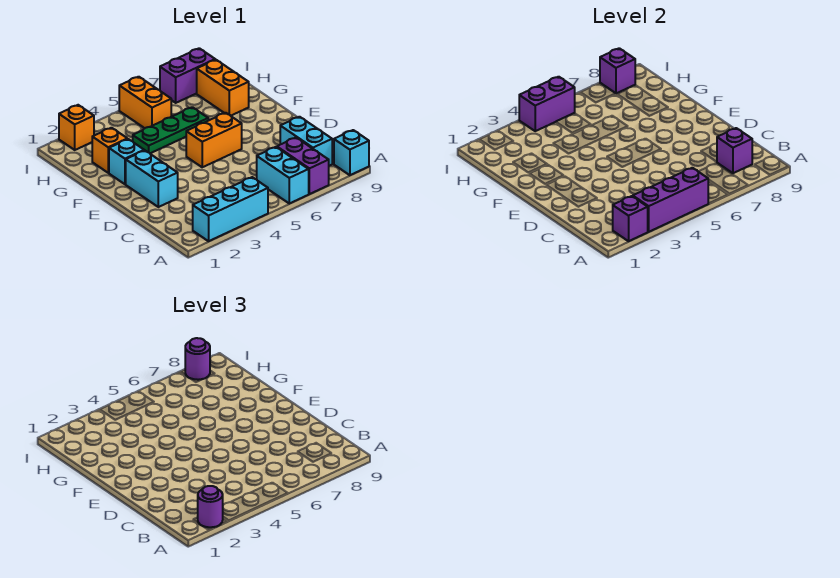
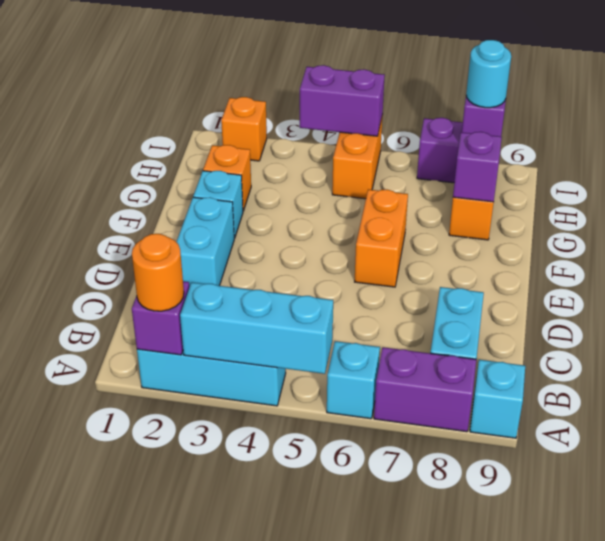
purple round brick A2 level 3 -> orange round brick A2 level 3
purple brick A3:A5 level 2 -> cyan brick A3:A5 level 2
cyan brick A6:B6 level 1 -> cyan brick A6 level 1
purple brick A7:B7 level 1 -> purple brick A7:A8 level 1
purple brick B8 level 2 -> purple brick G8 level 2
orange brick E5:E6 level 1 -> orange brick E6:F6 level 1
green plate G4:G6 level 1 -> none
purple round brick I8 level 3 -> cyan round brick I8 level 3

